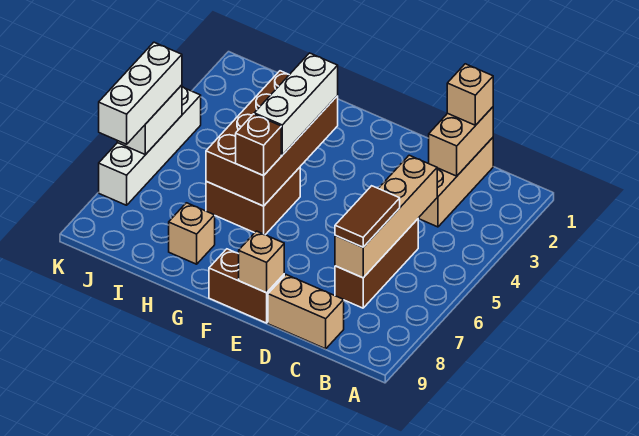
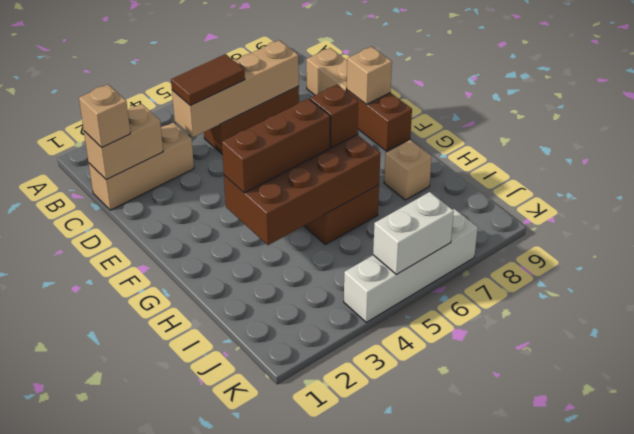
brown tile C6:C7 level 3 -> brown tile C4:C5 level 3
white brick G3:G5 level 3 -> brown brick G3:G5 level 3
white brick K5:K7 level 3 -> none

